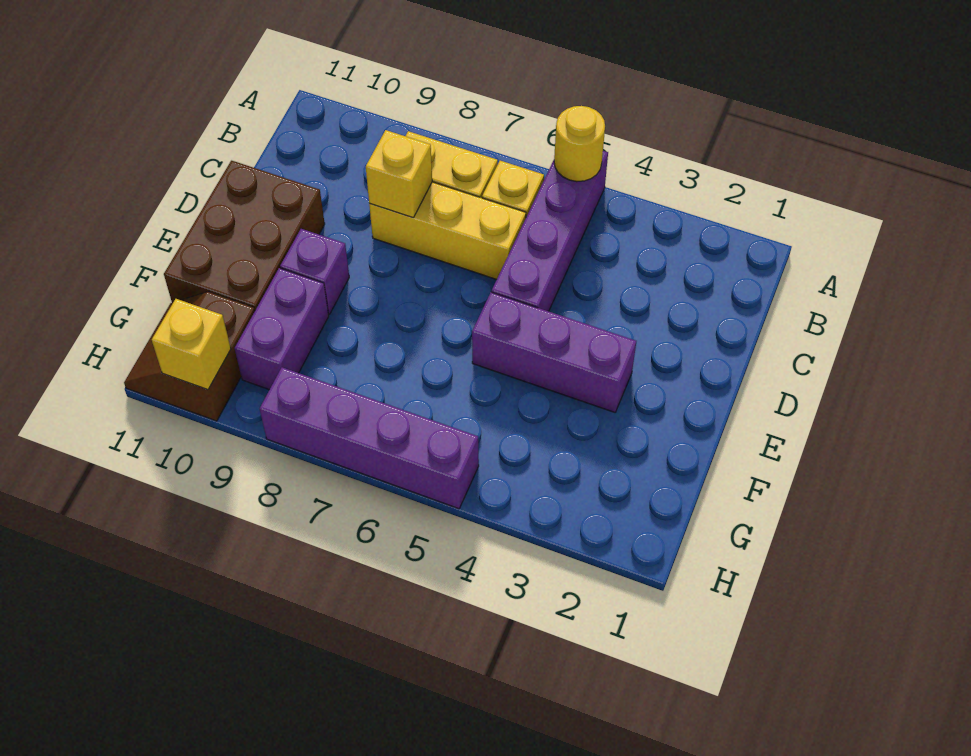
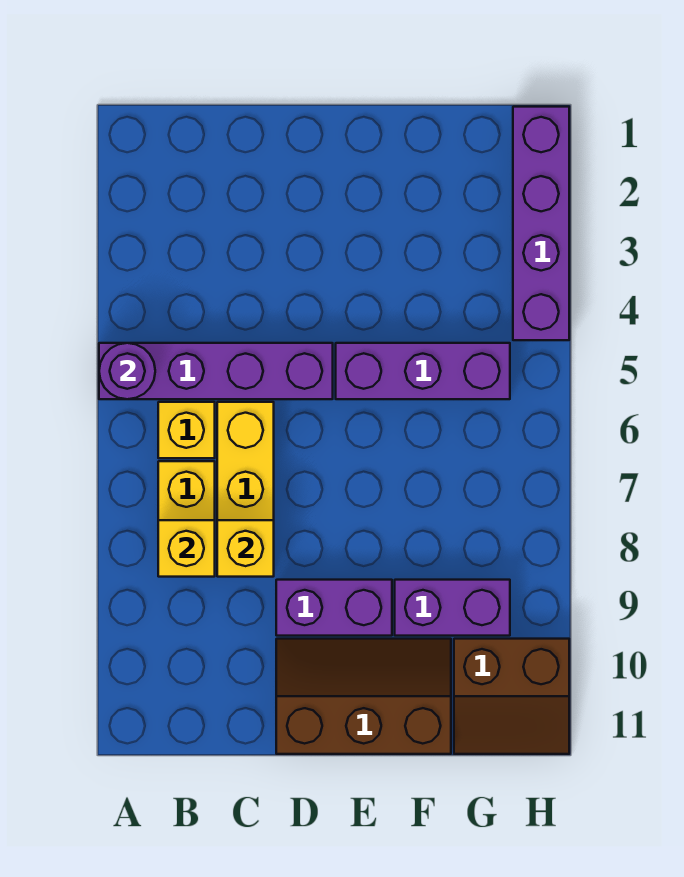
yellow round brick A5 level 2 -> purple round brick A5 level 2
brown brick D10:F11 level 1 -> brown slope D10:F11 level 1 top 11
purple brick E3:E5 level 1 -> purple brick E5:G5 level 1
purple brick E9 level 1 -> purple brick D9:E9 level 1
purple brick H5:H8 level 1 -> purple brick H1:H4 level 1
yellow brick H10 level 2 -> yellow brick B8 level 2

